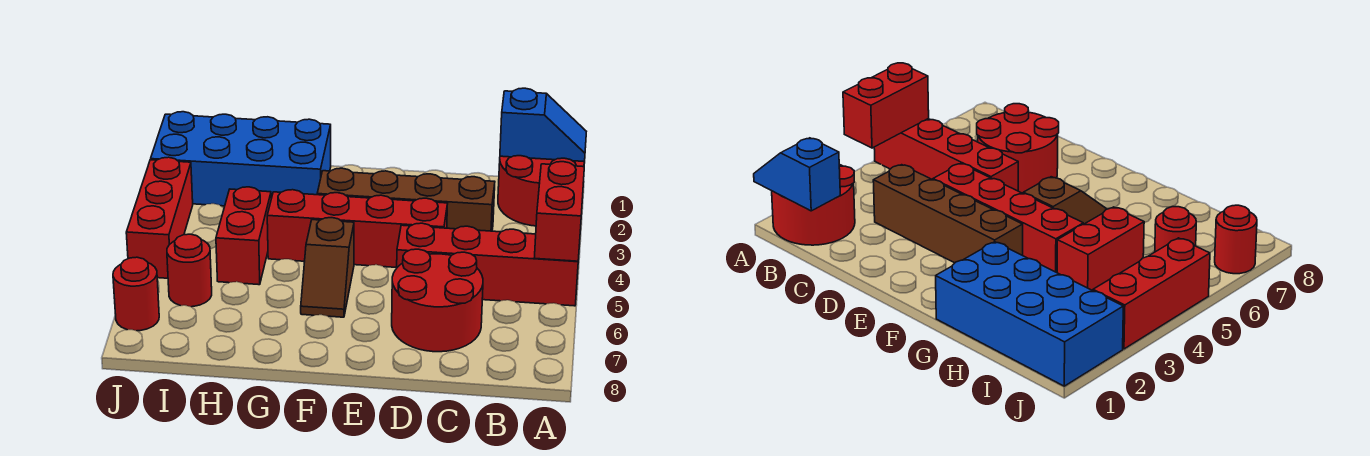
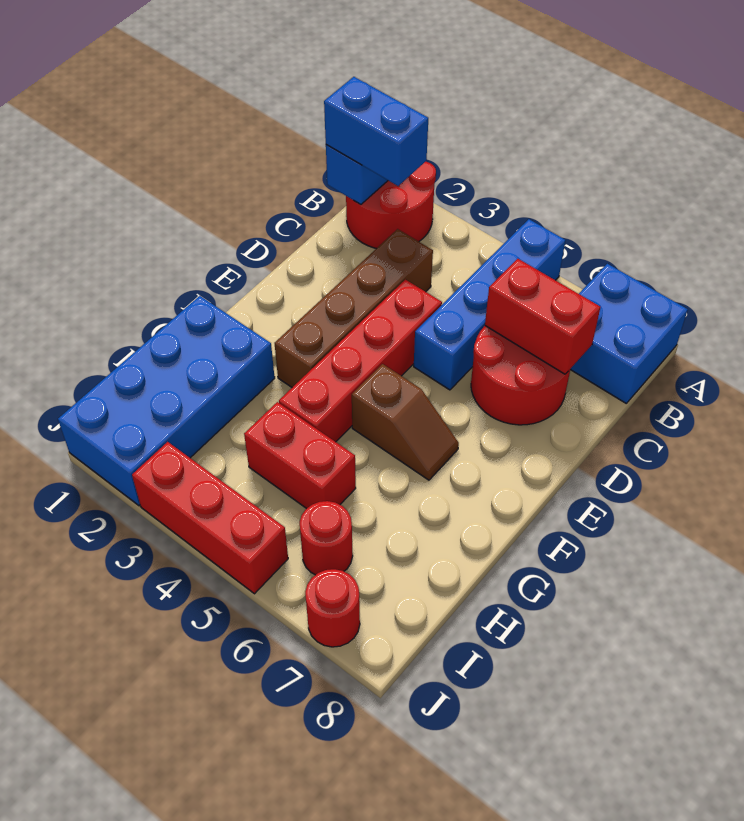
red brick A4:A5 level 2 -> red brick C6:C7 level 2
red brick A5:D5 level 1 -> blue brick A5:D5 level 1
none -> blue brick A7:B8 level 1
none -> blue brick B1:B2 level 3

